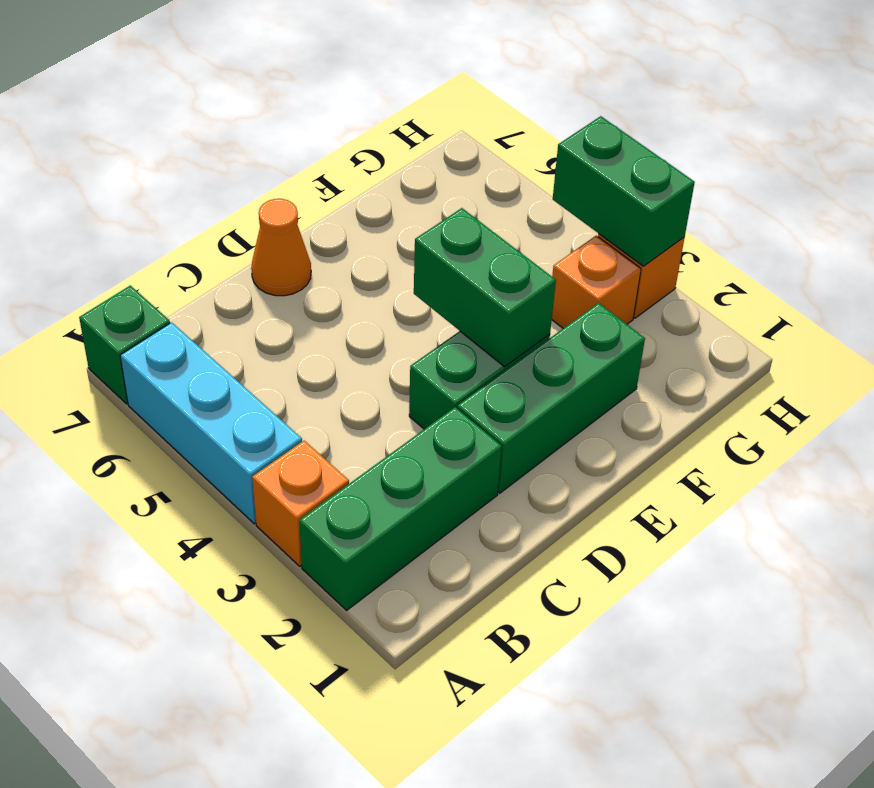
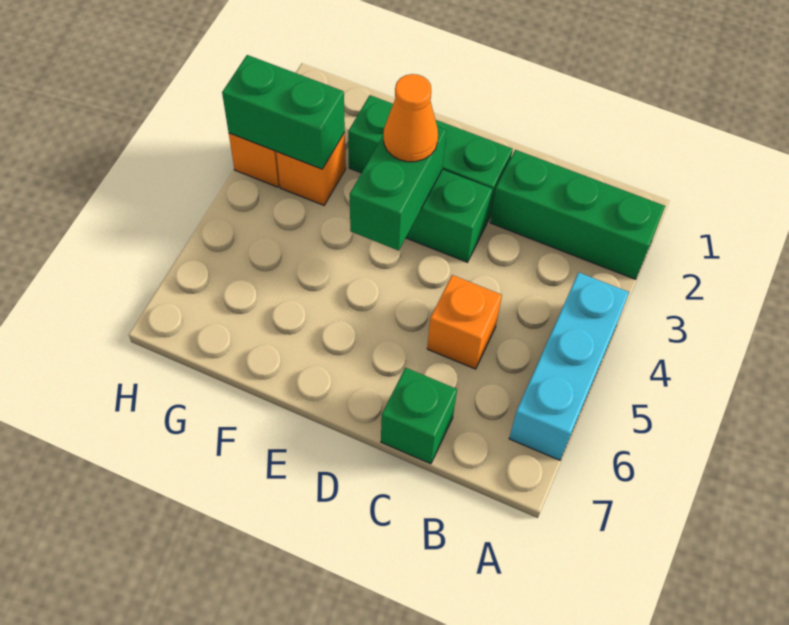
orange brick A3 level 1 -> orange brick C5 level 1
green brick A7 level 1 -> green brick C7 level 1
orange cone D7 level 1 -> orange cone E3 level 3
green brick H3:H4 level 2 -> green brick G3:H3 level 2

